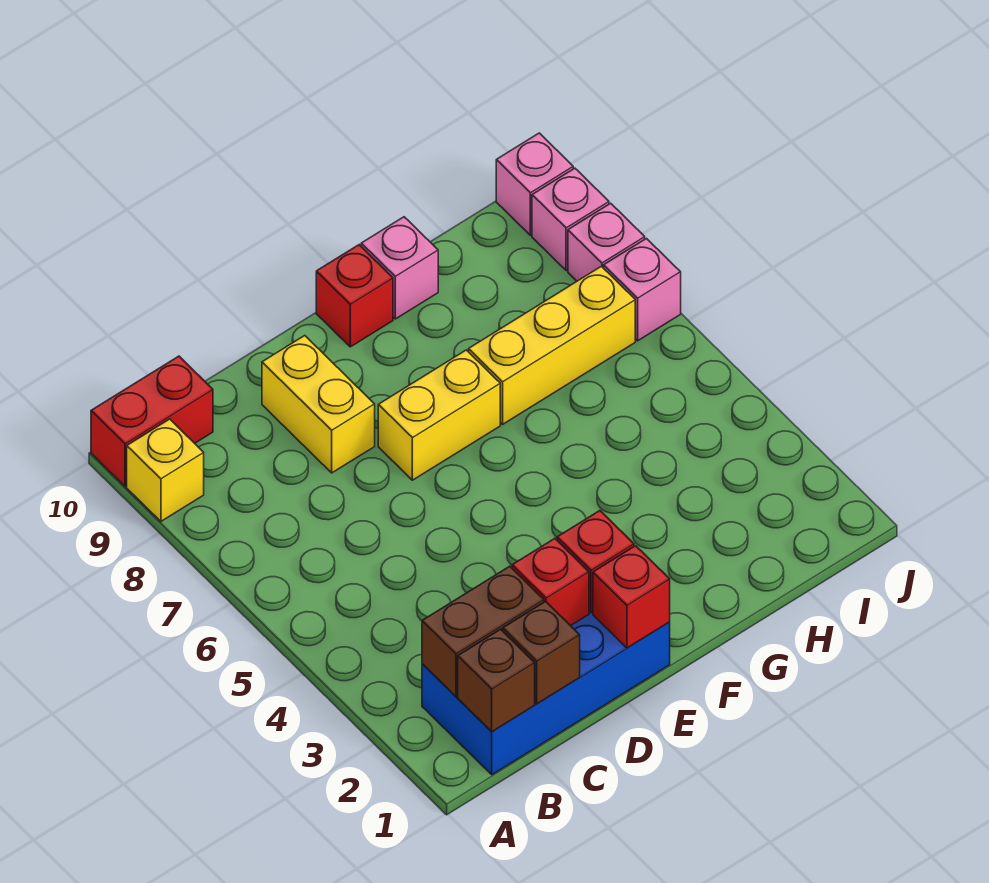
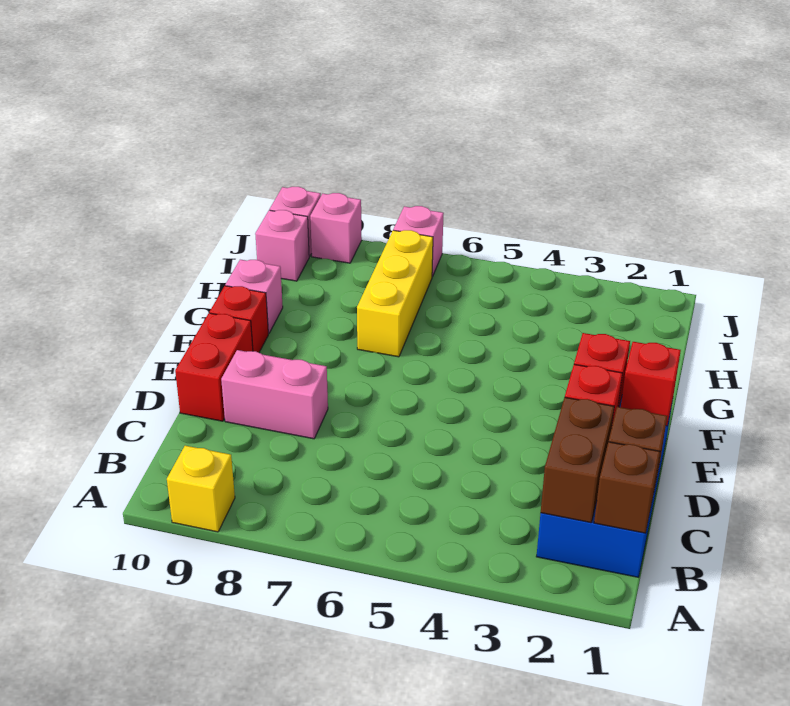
red brick A10:B10 level 1 -> red brick D10:E10 level 1
yellow brick D8:D9 level 1 -> pink brick D8:D9 level 1
yellow brick E7:F7 level 1 -> none
pink brick J8 level 1 -> pink brick I10 level 1

